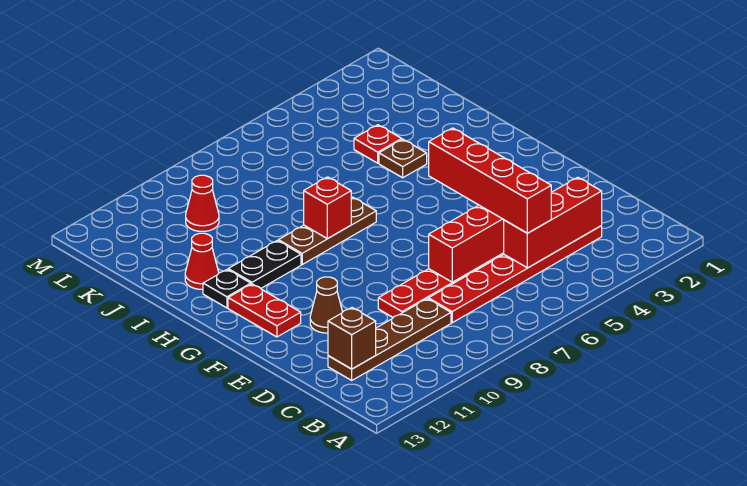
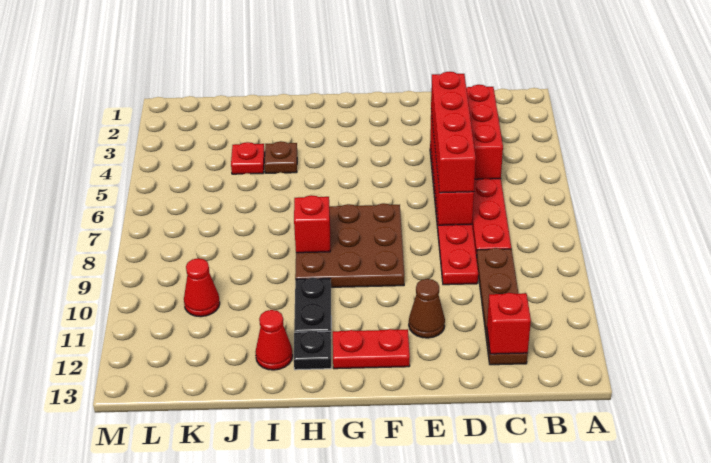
red brick C5:F5 level 3 -> red brick D4:D7 level 3
brown brick C12 level 2 -> red brick C12 level 2
brown plate H7:H9 level 1 -> brown plate F7:H9 level 1

